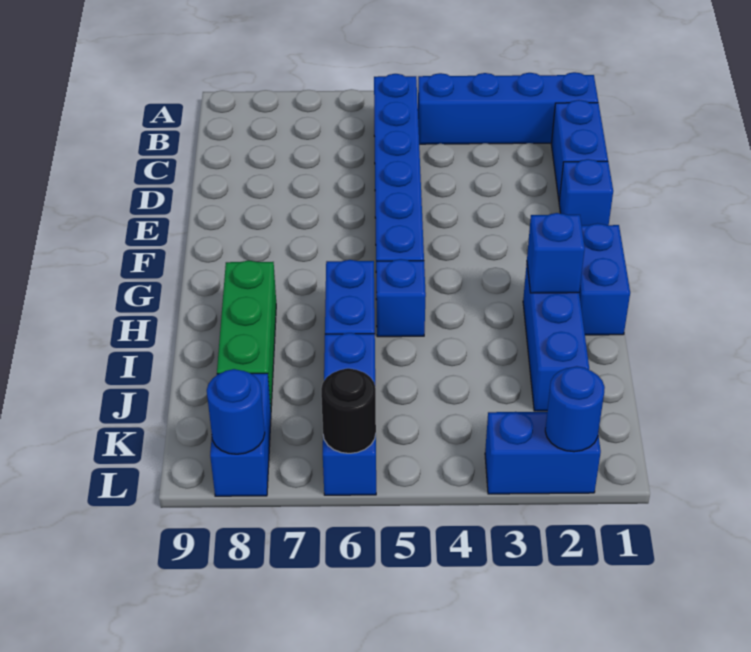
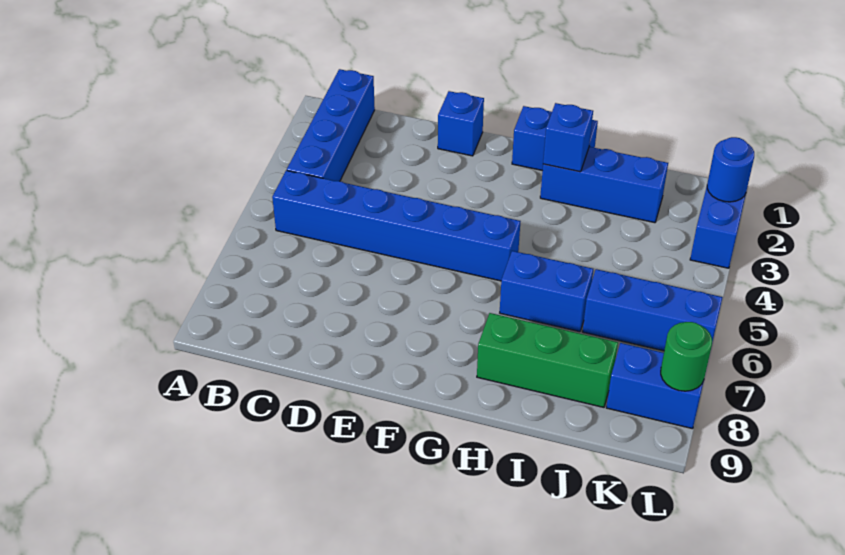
blue brick C1:D1 level 1 -> none
blue brick H5 level 1 -> none
black round brick L6 level 2 -> none
blue round brick L8 level 2 -> green round brick L8 level 2

